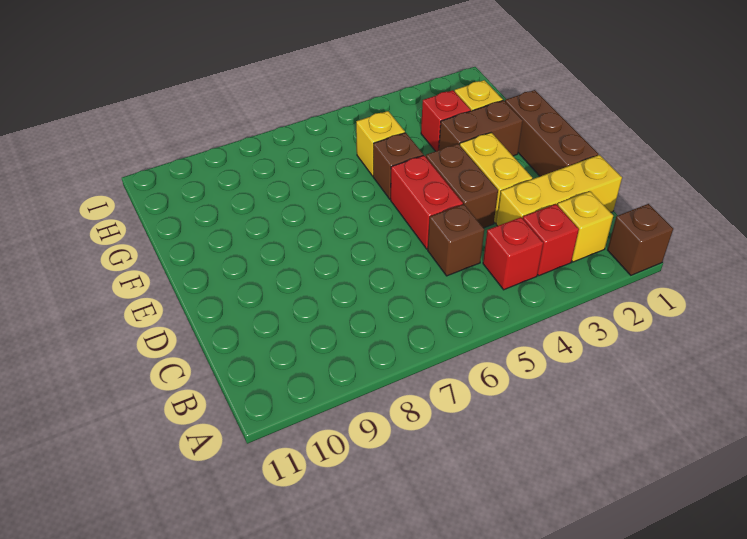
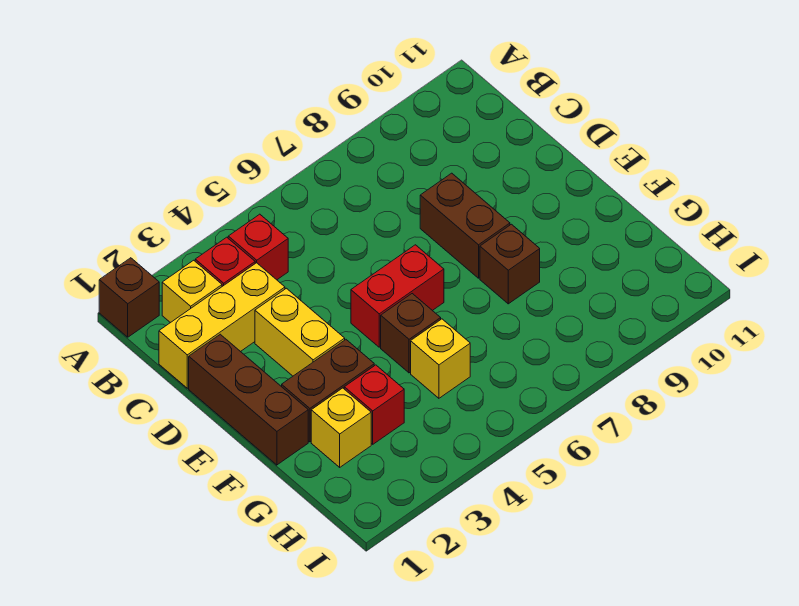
brown brick C5 level 1 -> brown brick F8 level 1
brown brick D4:E4 level 1 -> brown brick D8:E8 level 1
red brick D5:E5 level 1 -> red brick E5:E6 level 1

